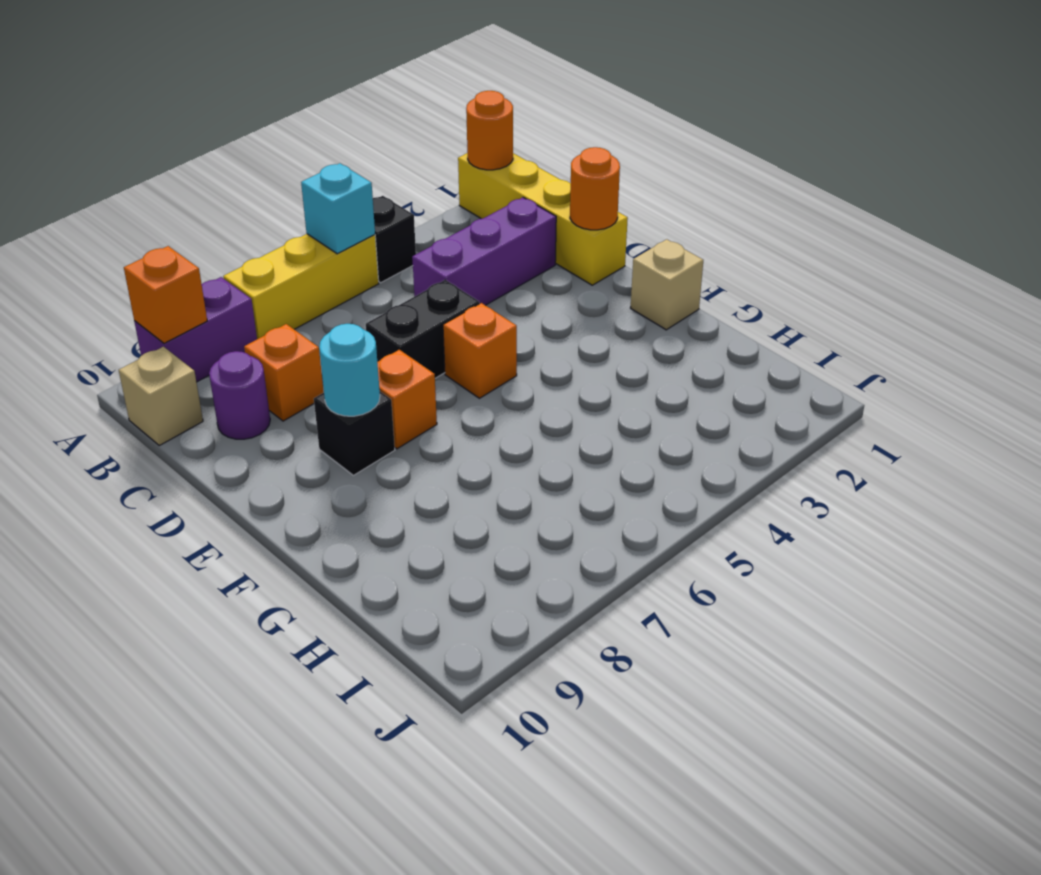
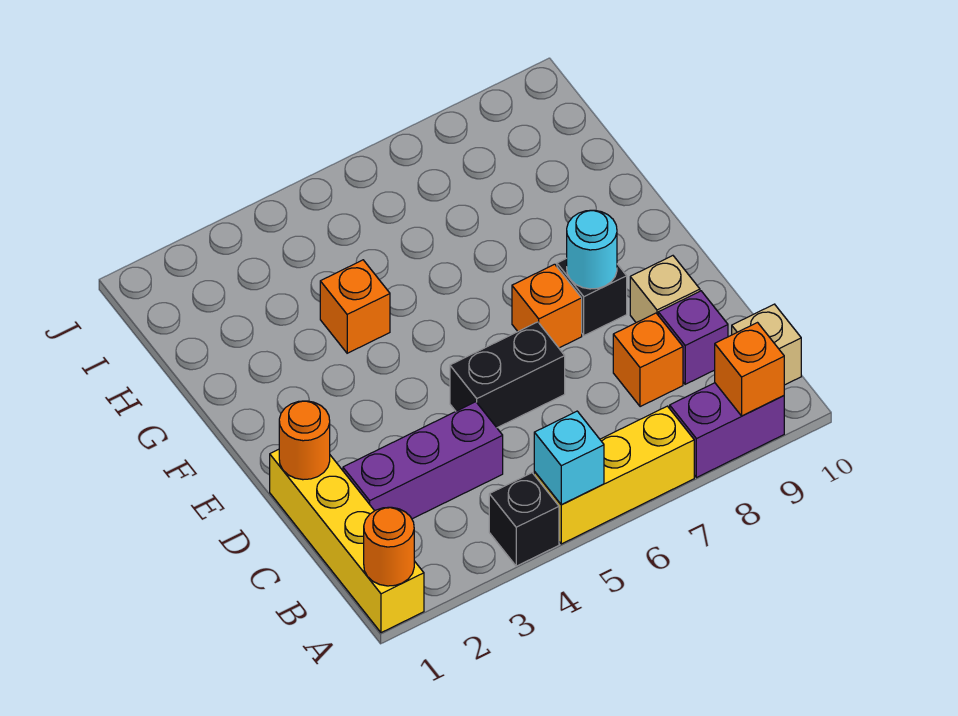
purple round brick C9 level 1 -> purple brick C9 level 1
orange brick E5 level 1 -> orange brick G4 level 1
tan brick F1 level 1 -> tan brick D9 level 1

